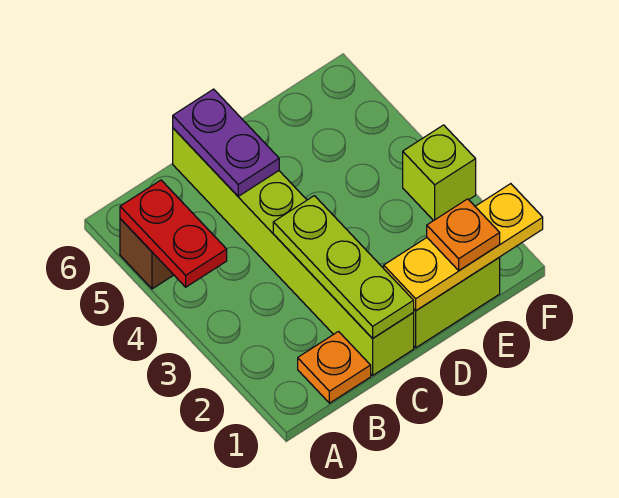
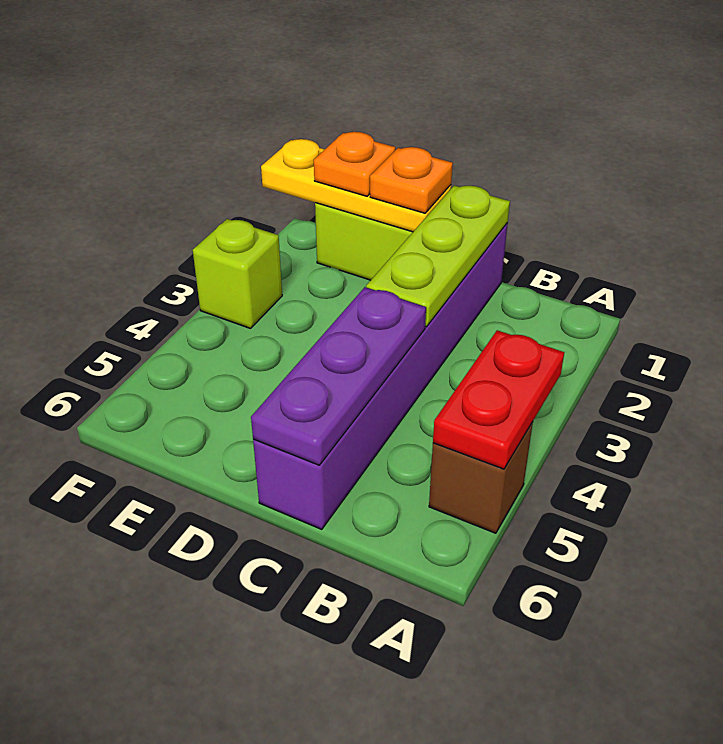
orange plate B1 level 1 -> orange plate D1 level 3
lime brick C1:C6 level 1 -> purple brick C1:C6 level 1
purple plate C5:C6 level 2 -> purple plate C4:C6 level 2

